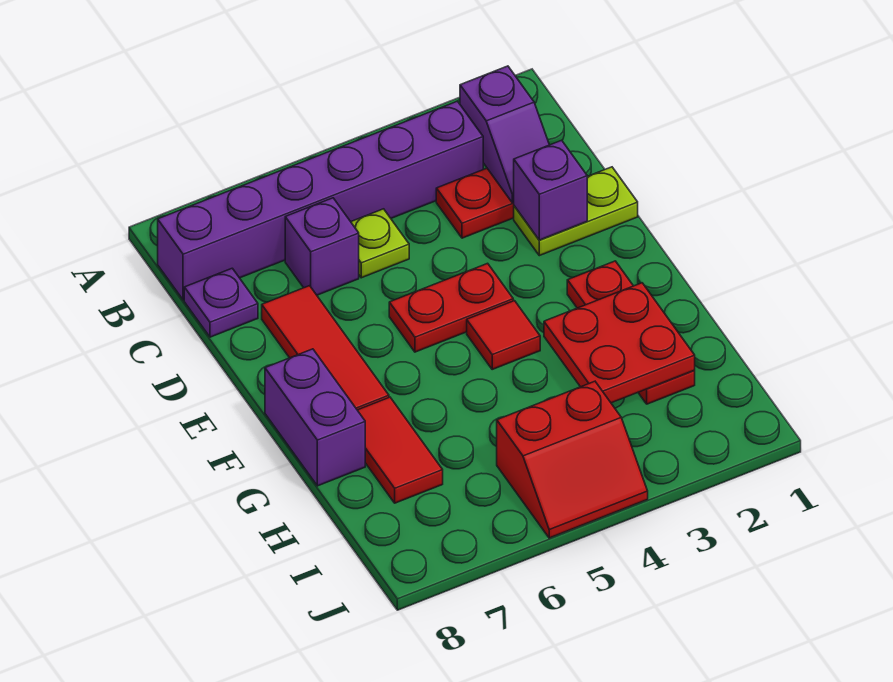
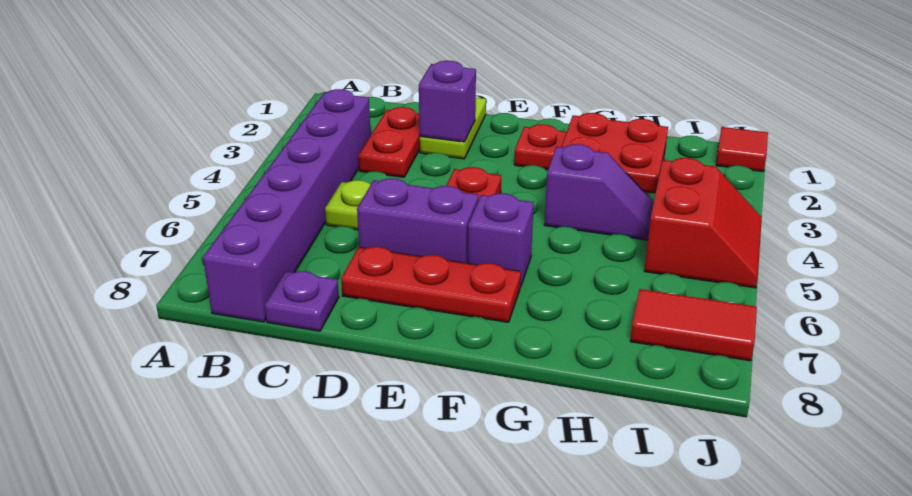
purple slope B2:C2 level 2 top B -> purple slope G4:H4 level 1 top G
purple brick C6 level 1 -> purple brick F6 level 1
red tile D7:F7 level 1 -> red plate D7:F7 level 1
red tile F4 level 1 -> red tile J1 level 1
purple brick F8:G8 level 1 -> purple brick D6:E6 level 1
red tile G7:H7 level 1 -> red tile I7:J7 level 1

